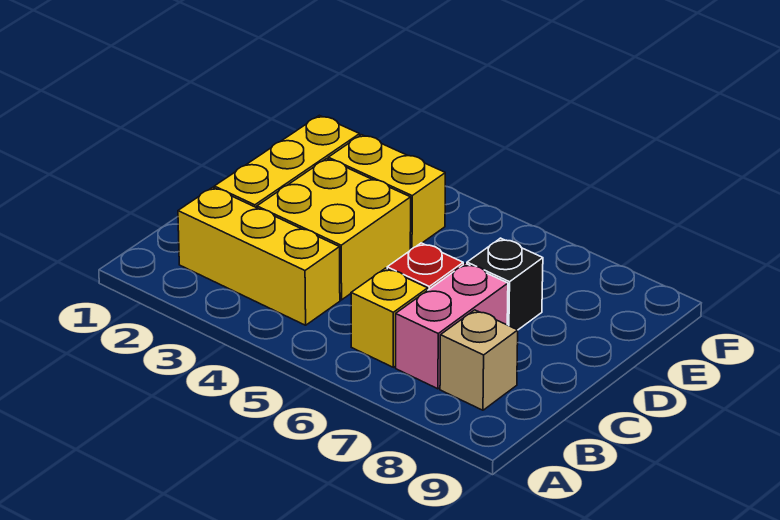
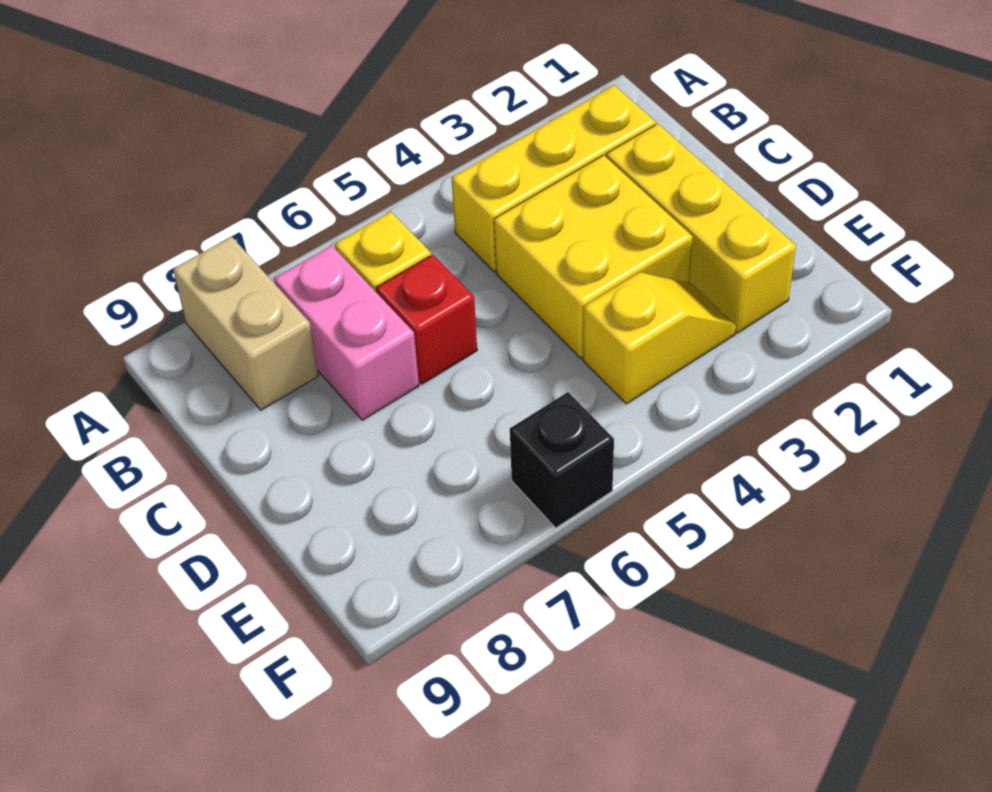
tan brick B8 level 1 -> tan brick A8:B8 level 1
black brick D7 level 1 -> black brick F6 level 1
yellow brick E3:E4 level 1 -> yellow slope E3:E4 level 1 top 4

